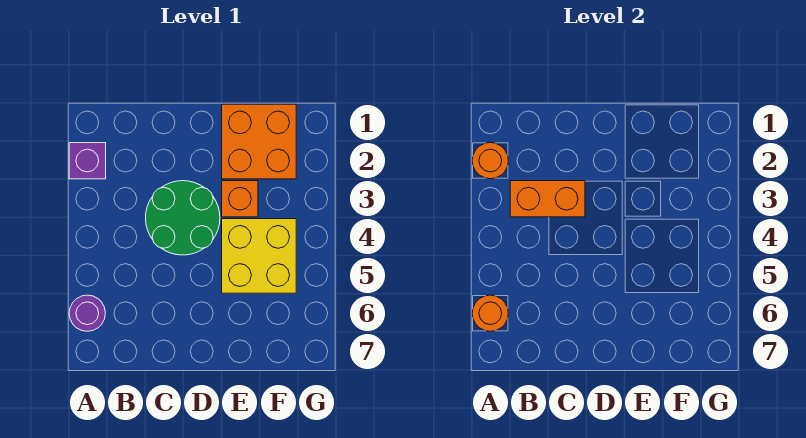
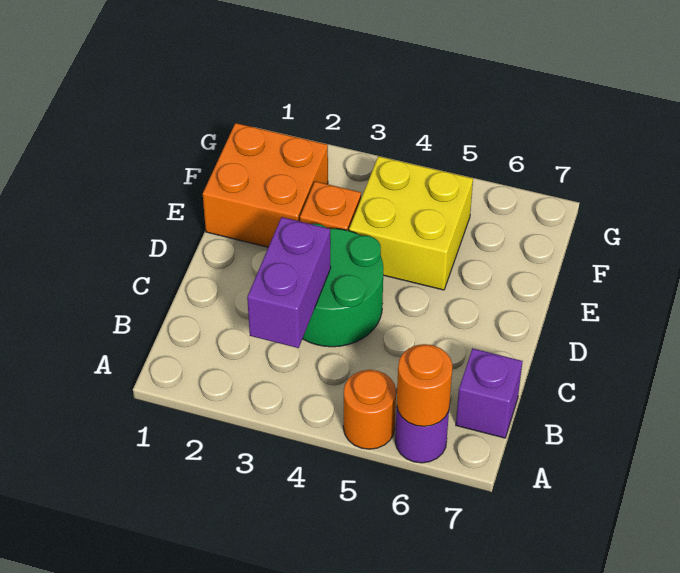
purple brick A2 level 1 -> purple brick B7 level 1
orange round brick A2 level 2 -> orange round brick A5 level 1
orange brick B3:C3 level 2 -> purple brick B3:C3 level 2

